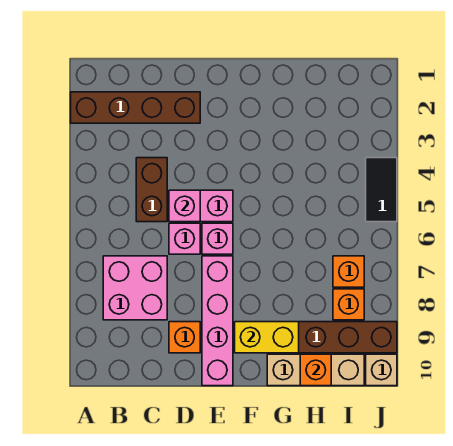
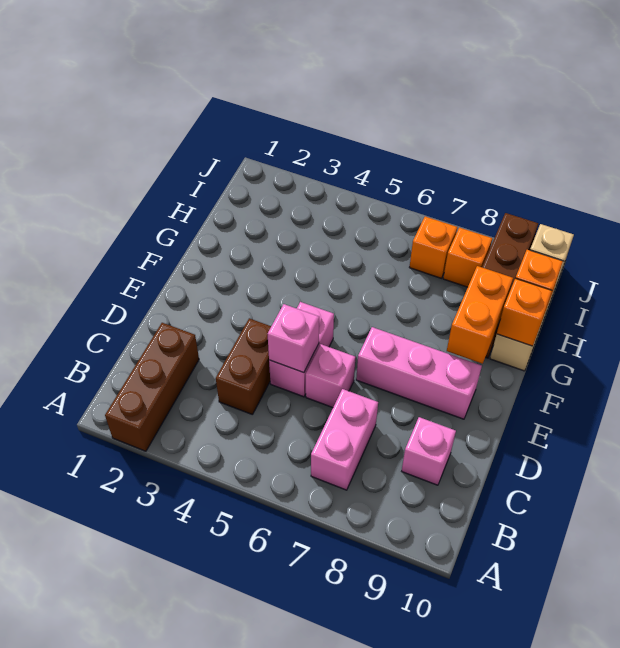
brown brick A2:D2 level 1 -> brown brick A2:C2 level 1
pink brick B7:C8 level 1 -> pink brick B7:C7 level 1
brown brick C4:C5 level 1 -> brown brick C4:D4 level 1
orange brick D9 level 1 -> orange brick G10 level 2
pink brick E6 level 1 -> pink brick C9 level 1
pink brick E7:E10 level 1 -> pink brick E7:E9 level 1
yellow brick F9:G9 level 2 -> orange brick F9:G9 level 2
black tile J4:J5 level 1 -> none

